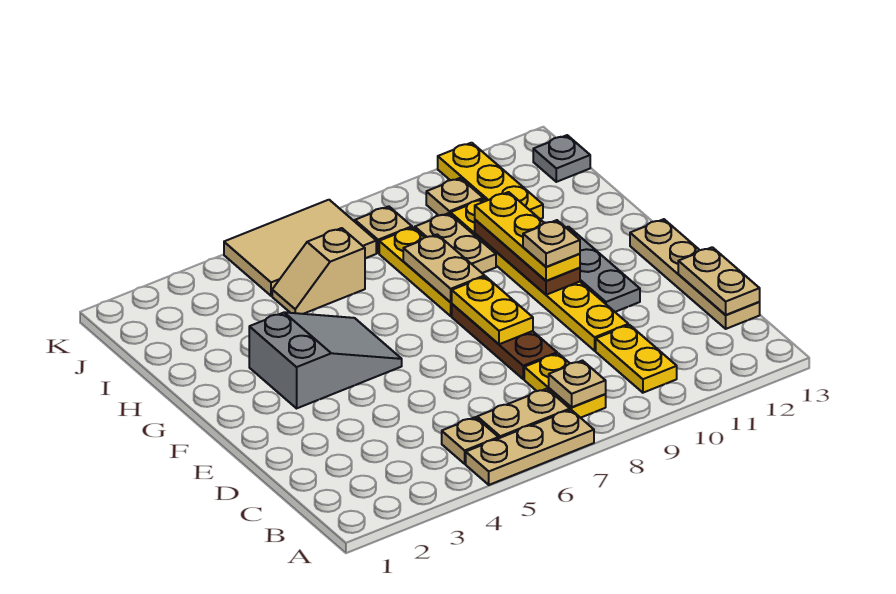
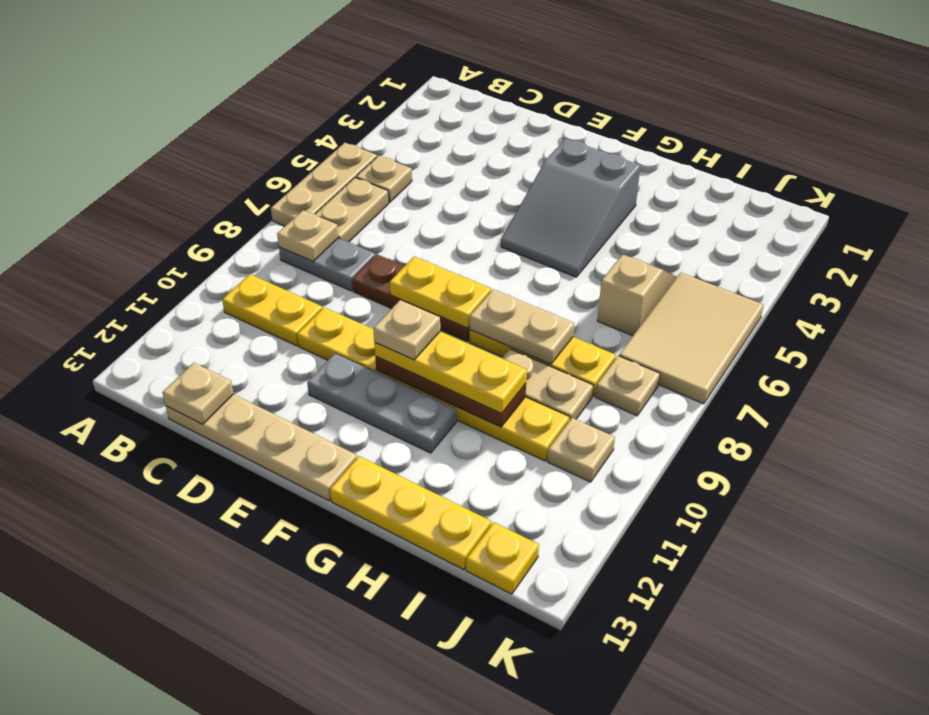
yellow plate B8:C8 level 1 -> grey plate B8:C8 level 1
tan plate C13:D13 level 2 -> tan plate C13 level 2
yellow plate I11:K11 level 1 -> yellow plate G13:I13 level 1
grey plate J13 level 1 -> yellow plate J13 level 1

